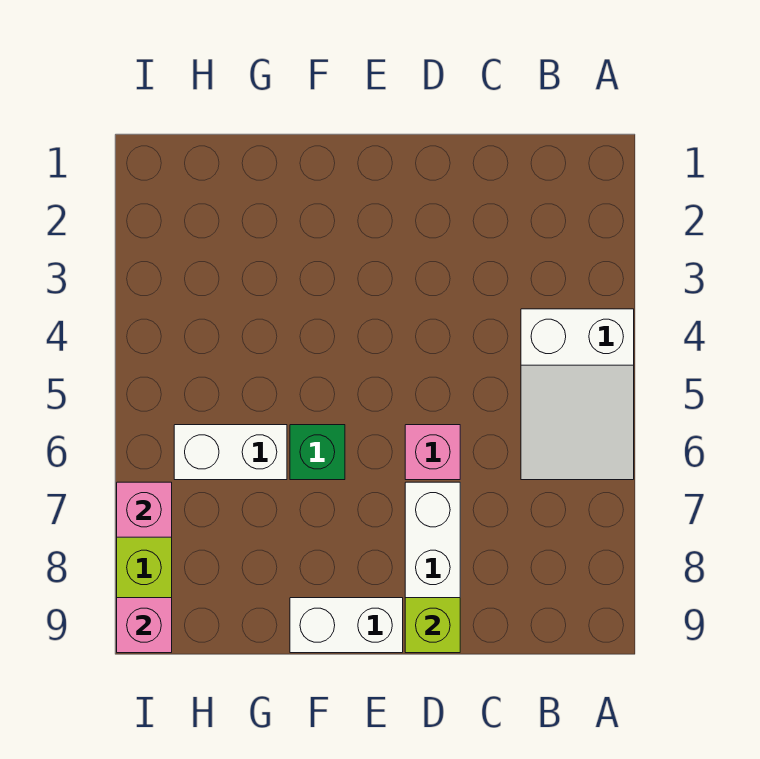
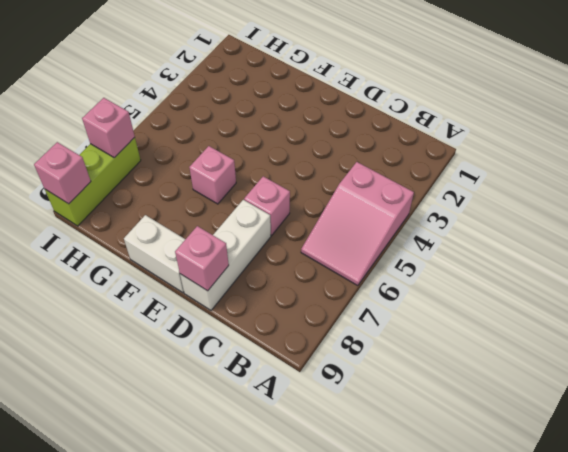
white slope A4:B6 level 1 top 4 -> pink slope A4:B6 level 1 top 4
lime brick D9 level 2 -> pink brick D9 level 2
green brick F6 level 1 -> pink brick F6 level 1
white brick G6:H6 level 1 -> none

